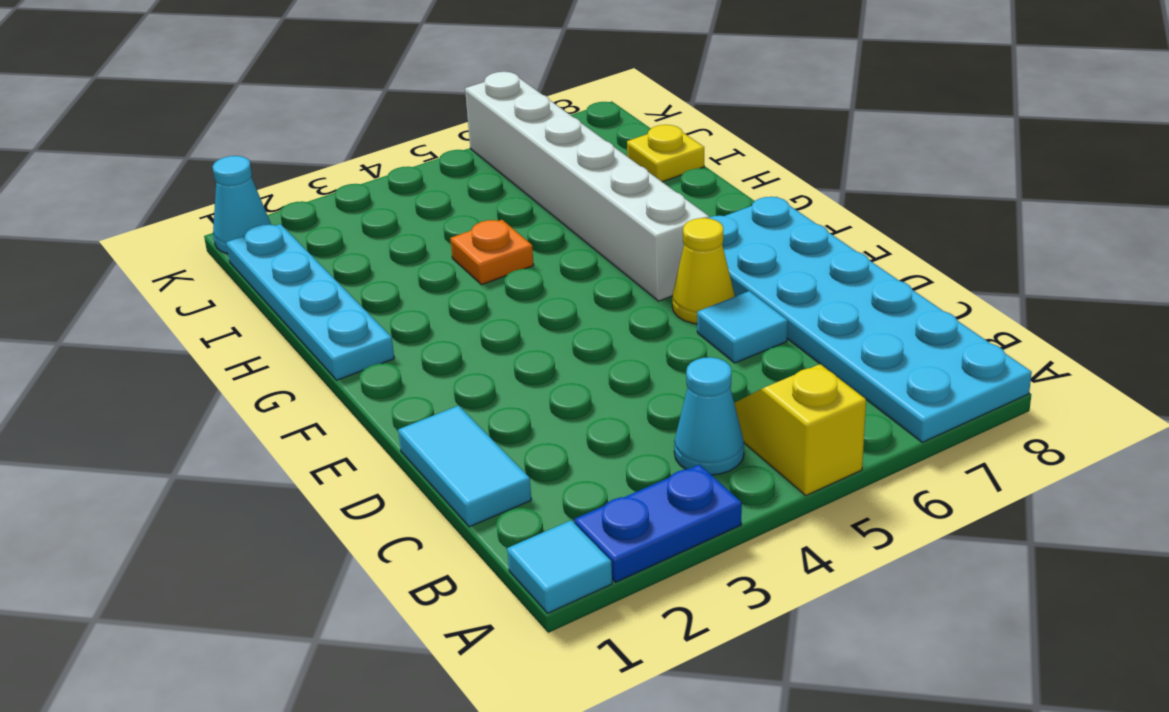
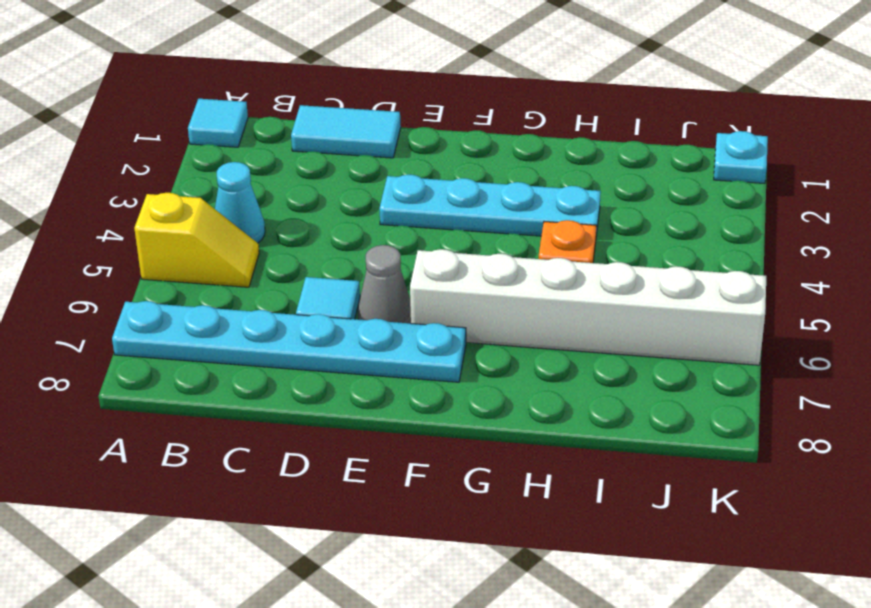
blue plate A2:A3 level 1 -> none
cyan plate A7:F8 level 1 -> cyan plate A7:F7 level 1
yellow cone E6 level 1 -> grey cone E6 level 1
cyan plate G1:J1 level 1 -> cyan plate E3:H3 level 1
yellow plate I8 level 1 -> none
cyan cone K1 level 1 -> cyan plate K1 level 1

